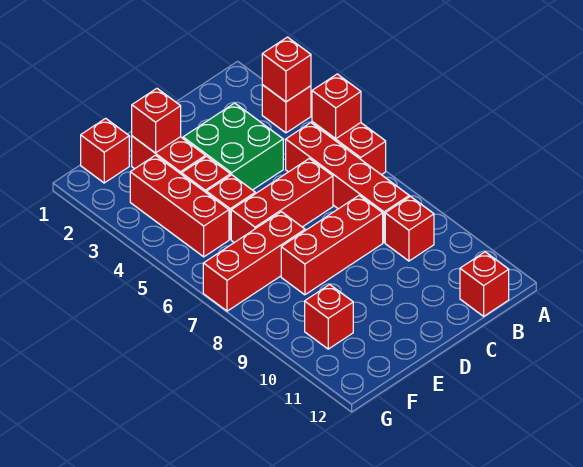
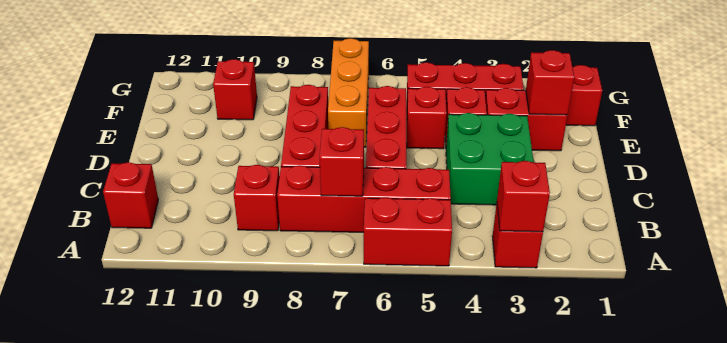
red brick A5 level 2 -> red brick B7 level 2
red brick E7:G7 level 1 -> orange brick E7:G7 level 1

